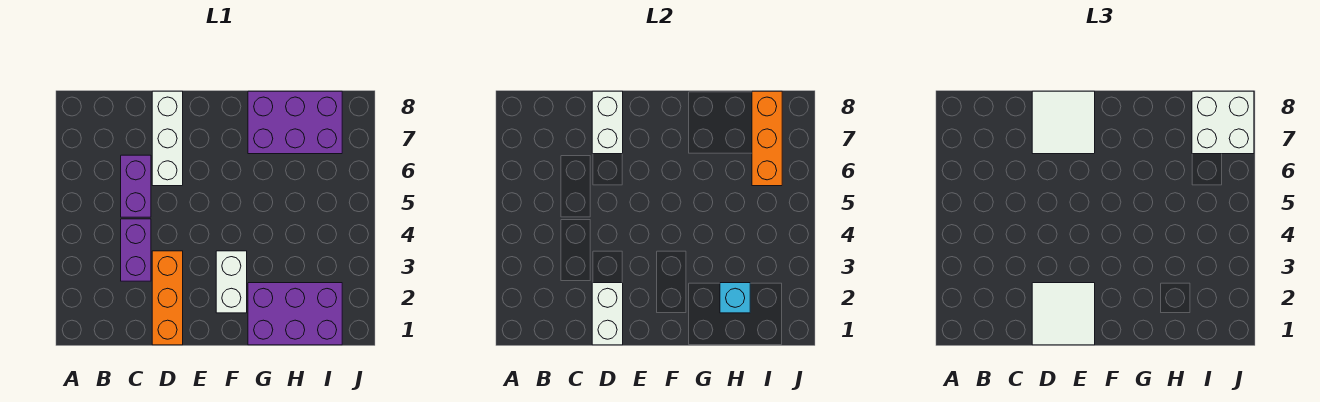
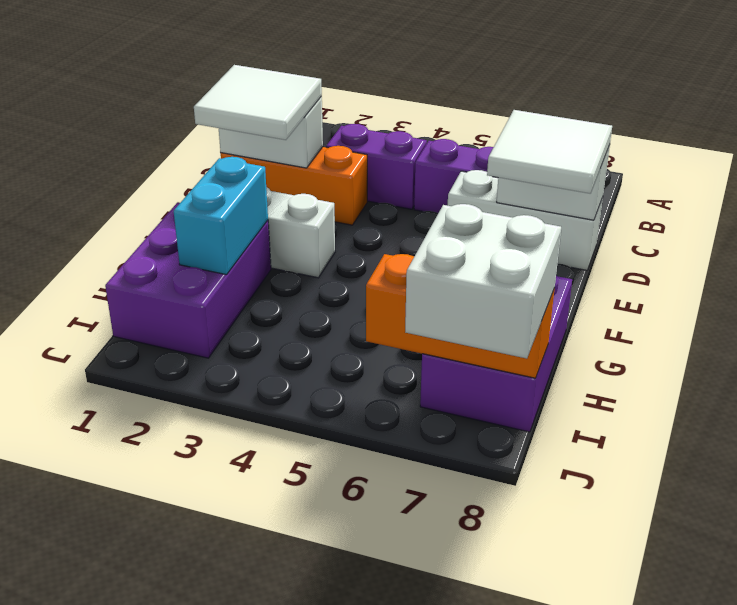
cyan brick H2 level 2 -> cyan brick G2:H2 level 2

